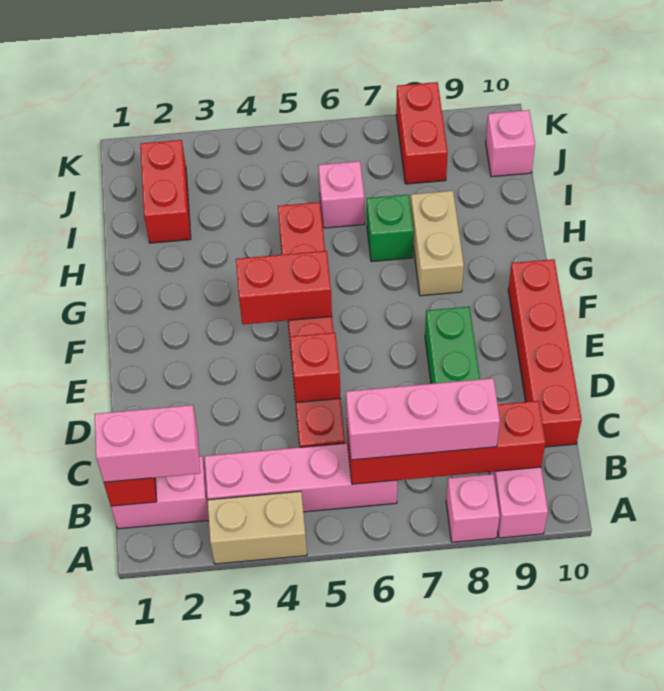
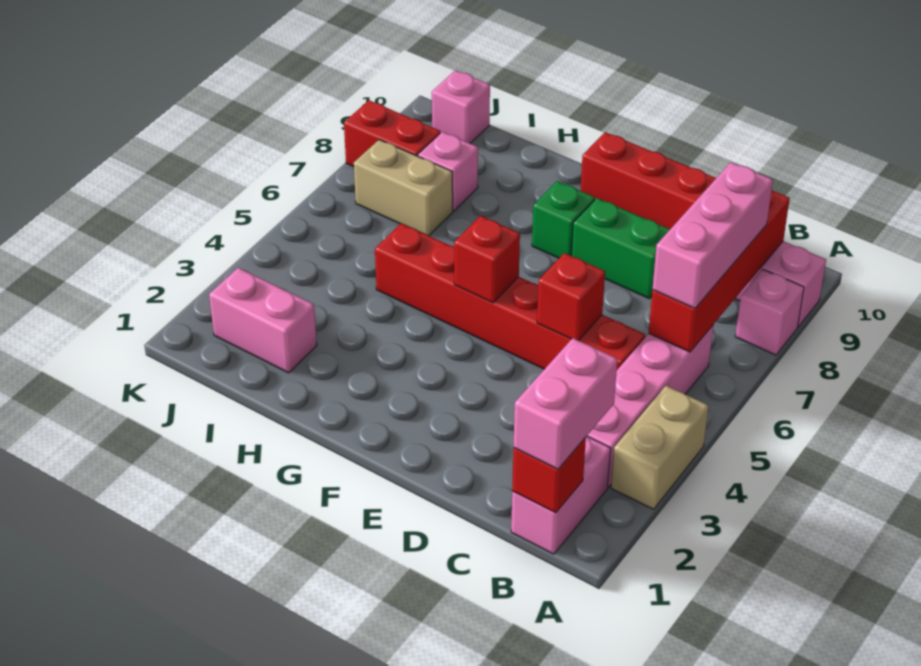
red brick F4:F5 level 2 -> red brick F5 level 2
tan brick G8:H8 level 1 -> tan brick I7:J7 level 1
green brick H7 level 1 -> green brick F8 level 1
red brick I2:J2 level 1 -> pink brick I2:J2 level 1
pink brick I6 level 1 -> pink brick I8 level 1

